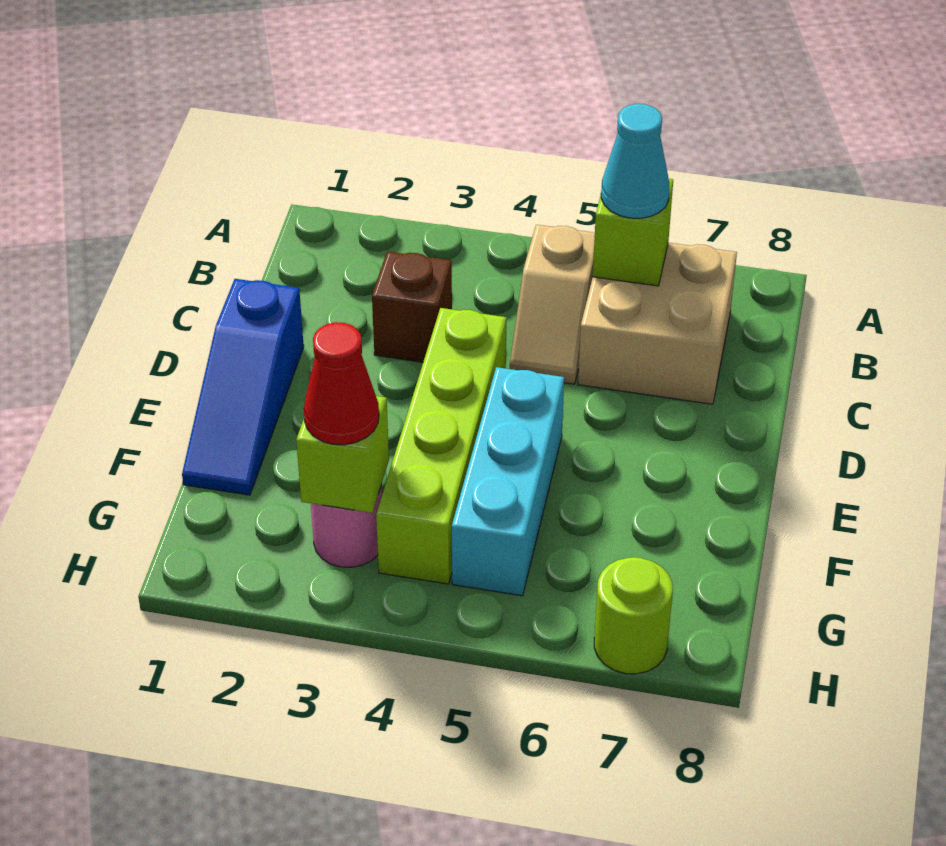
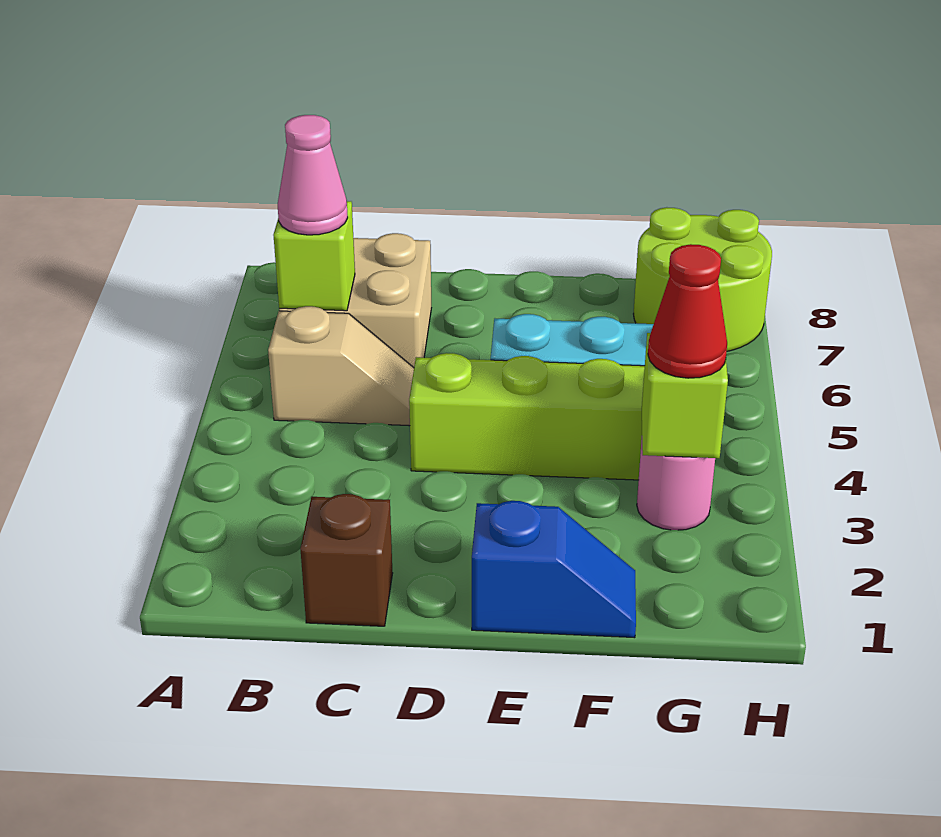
cyan cone B6 level 3 -> pink cone B6 level 3
brown brick C3 level 1 -> brown brick C1 level 1
blue slope D1:F1 level 1 top D -> blue slope E1:F1 level 1 top E
lime round brick H7 level 1 -> lime round brick G7:H8 level 1

